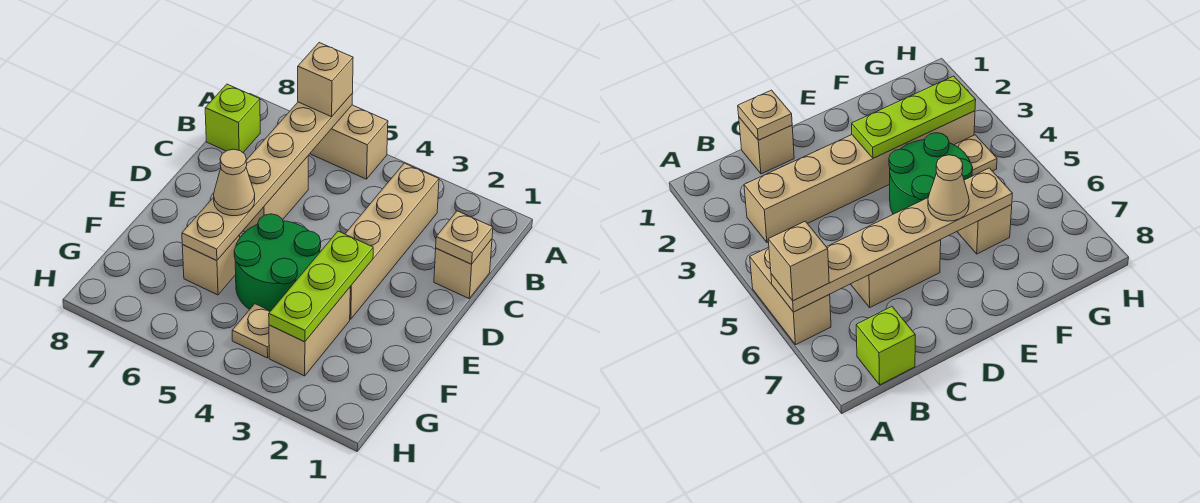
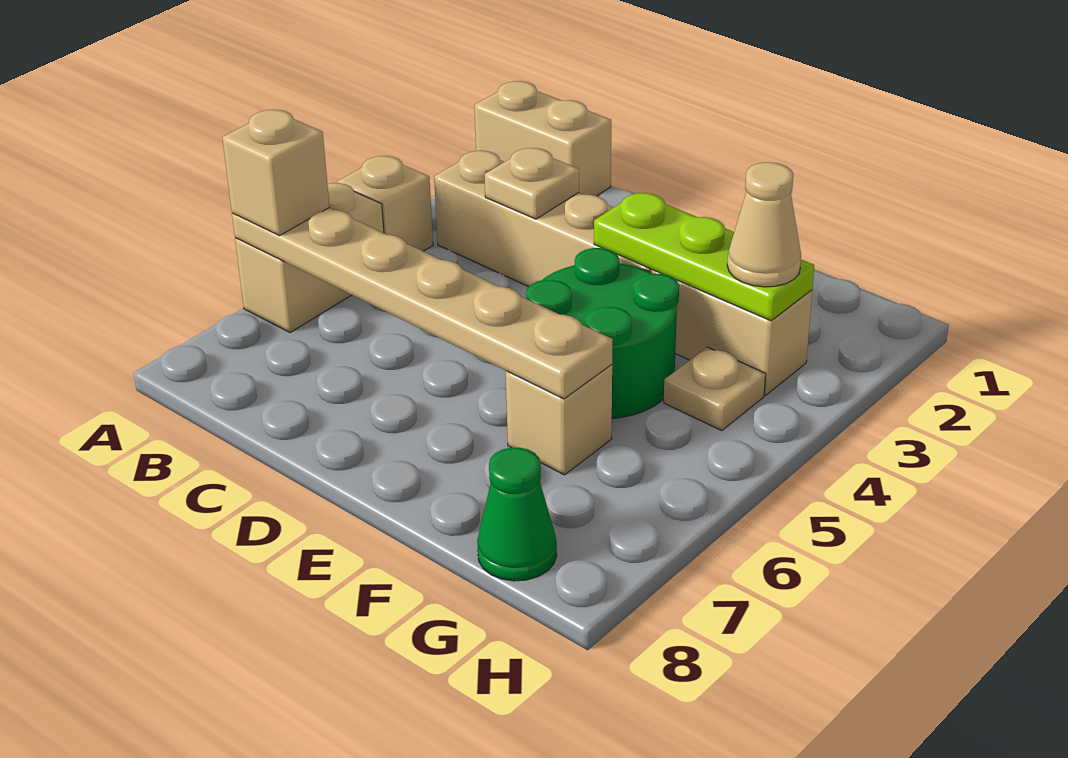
lime brick B8 level 1 -> none
tan brick C1 level 1 -> tan brick A4 level 1
tan plate C1 level 2 -> tan plate C3 level 2
tan brick C6:D6 level 1 -> tan brick A1:B1 level 1
tan cone E6 level 3 -> tan cone G3 level 3
none -> green cone G8 level 1

